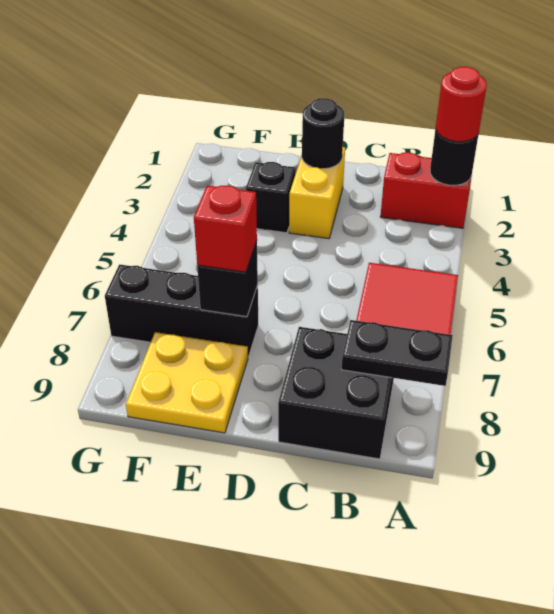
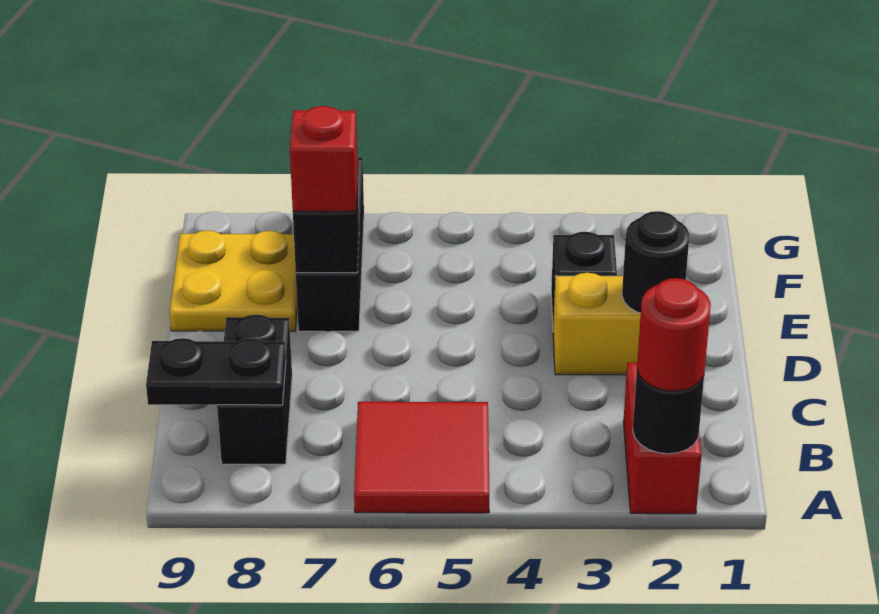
black plate A8:B8 level 2 -> black plate B8:B9 level 2
black brick B8:C9 level 1 -> black brick B8:C8 level 1

